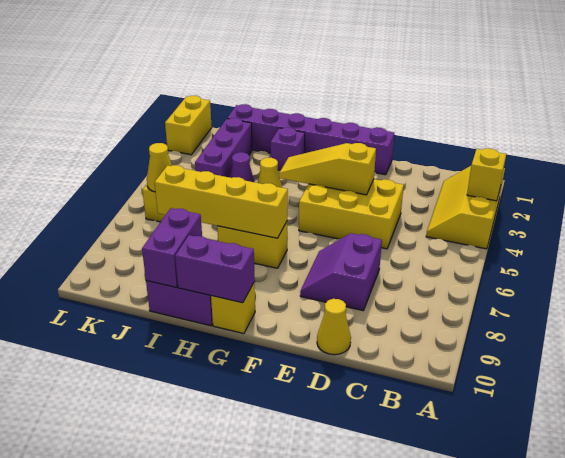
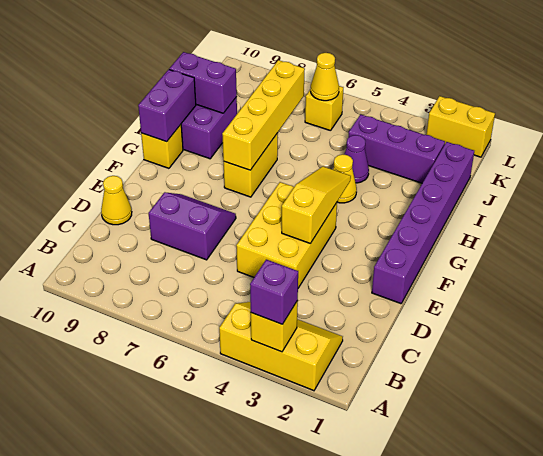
purple brick H2 level 1 -> purple brick A3 level 3

